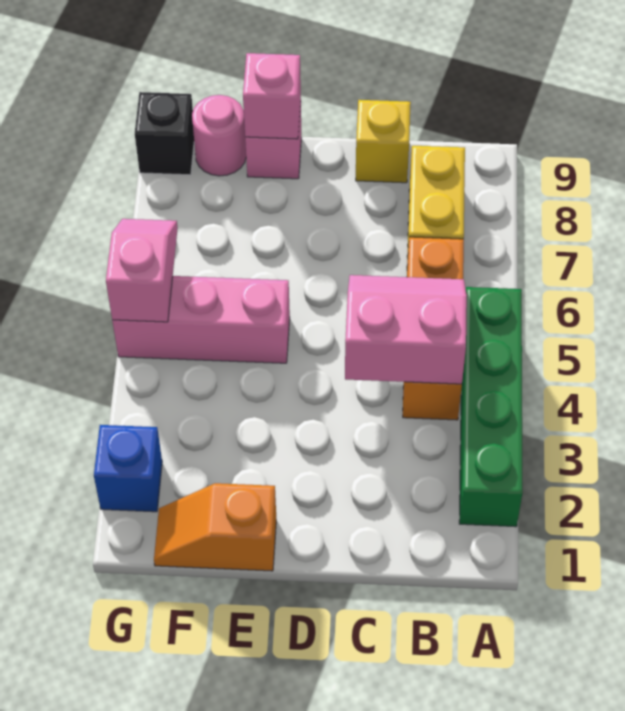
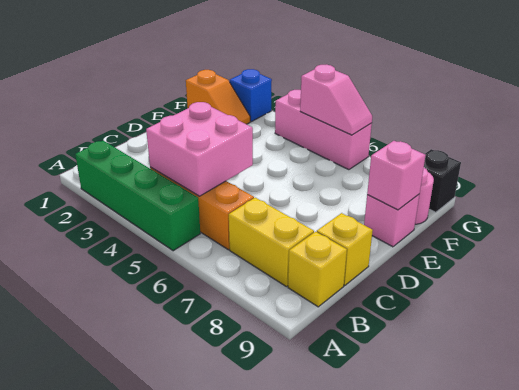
pink slope B4:C5 level 2 top 4 -> pink brick B4:C5 level 2
none -> yellow brick B9 level 1
orange slope E1:F1 level 1 top E -> orange slope F1:F2 level 1 top 1
pink brick E5:G5 level 1 -> pink brick G4:G6 level 1

